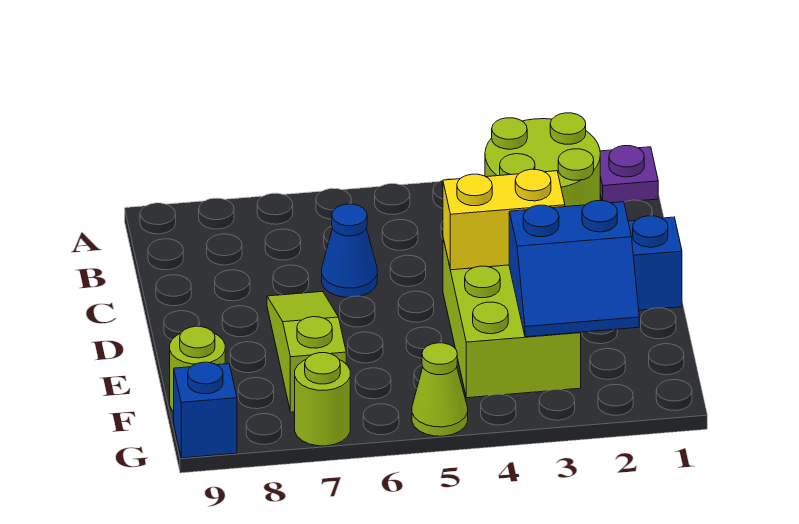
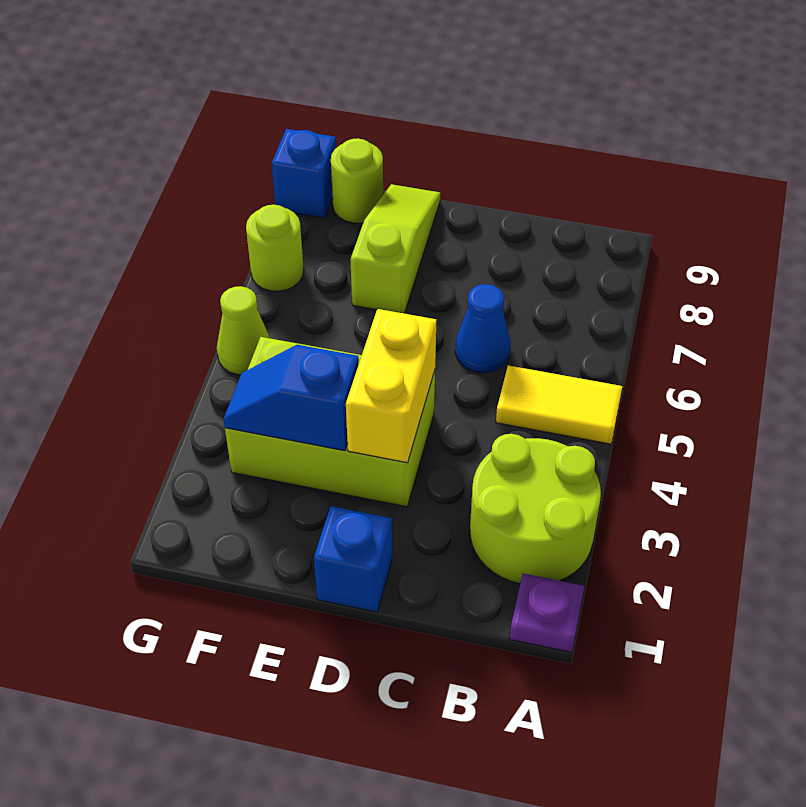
none -> yellow tile A5:B5 level 1
lime slope D7:F7 level 1 top F -> lime slope E7:E9 level 1 top 7
blue slope E2:F3 level 2 top E -> blue slope E3:F3 level 2 top E

